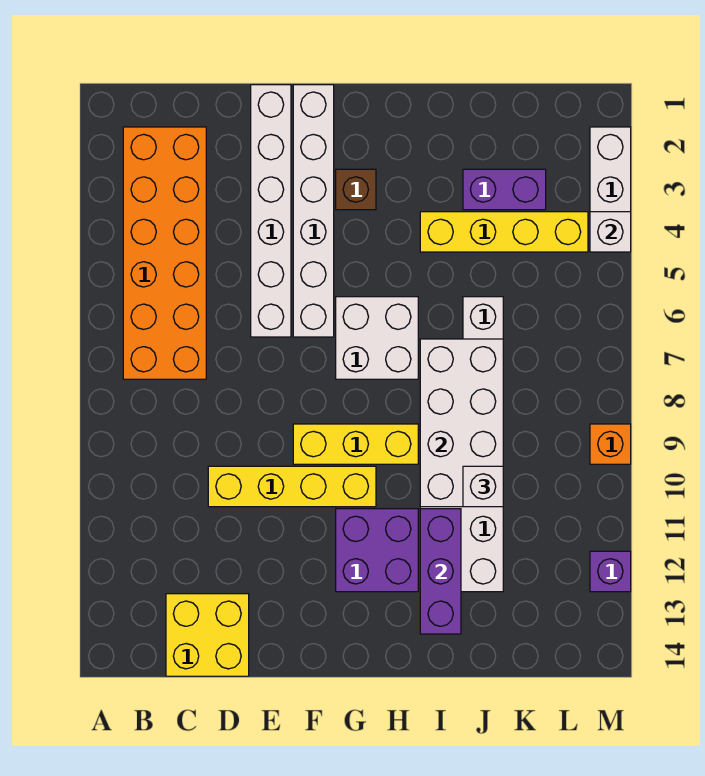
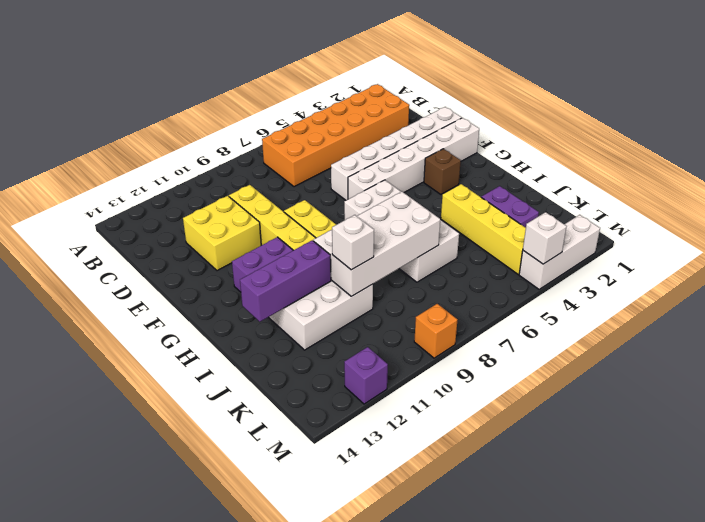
yellow brick C13:D14 level 1 -> yellow brick D11:E12 level 1

